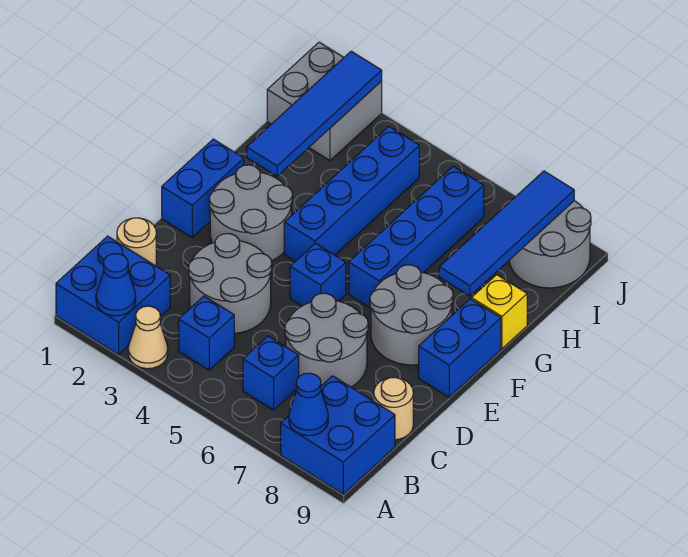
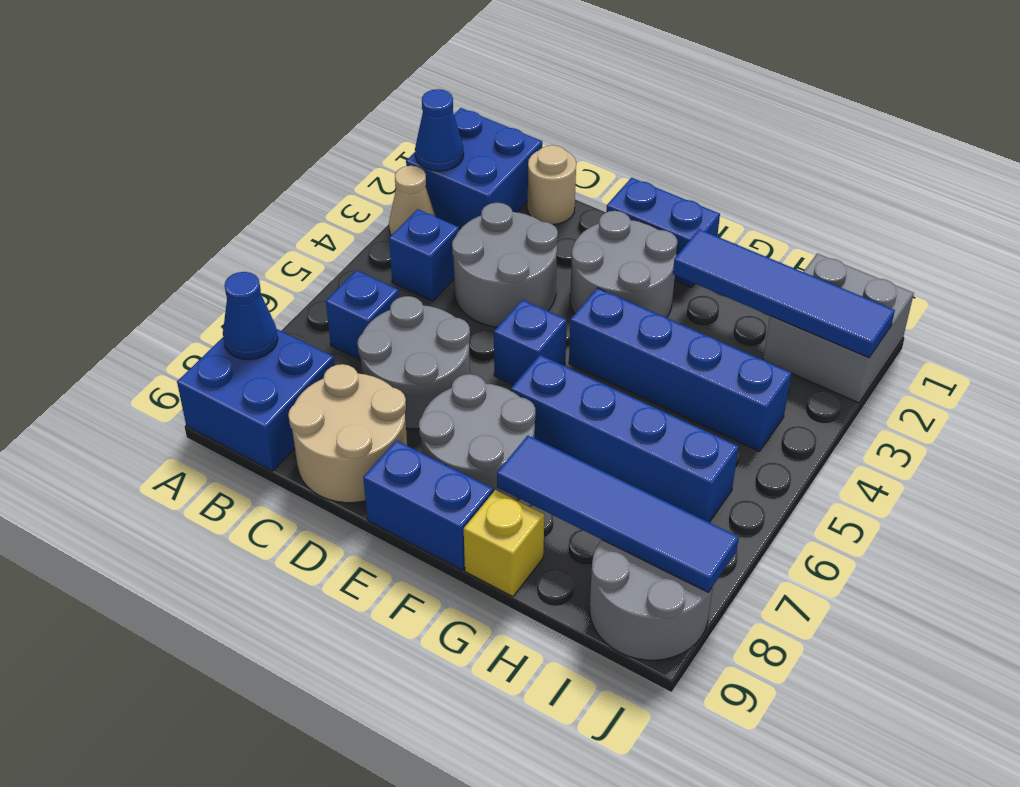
tan round brick C9 level 1 -> tan round brick C8:D9 level 1

